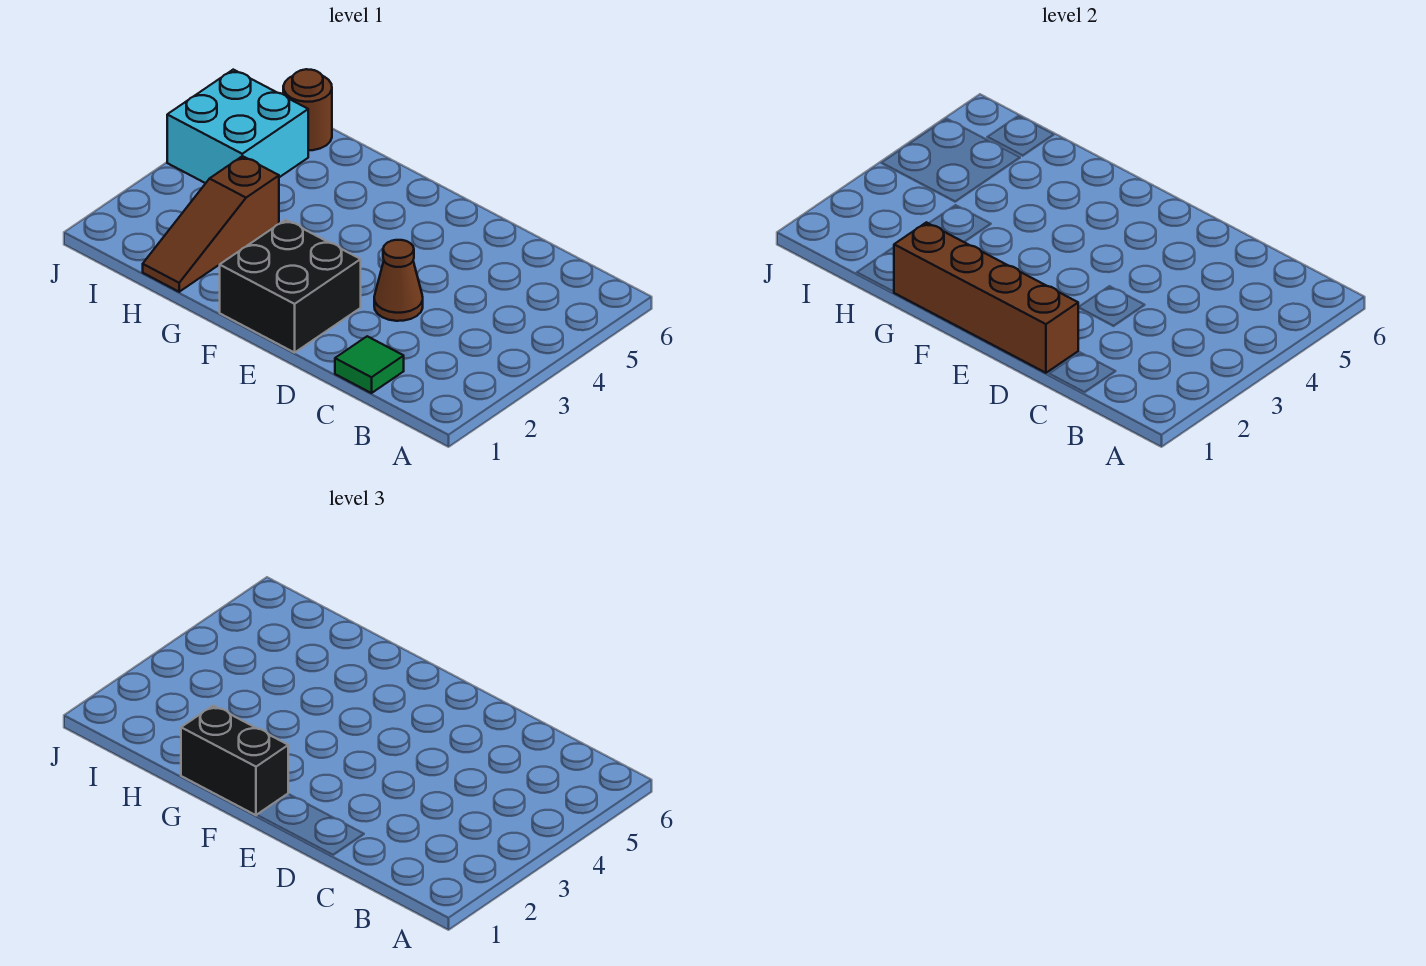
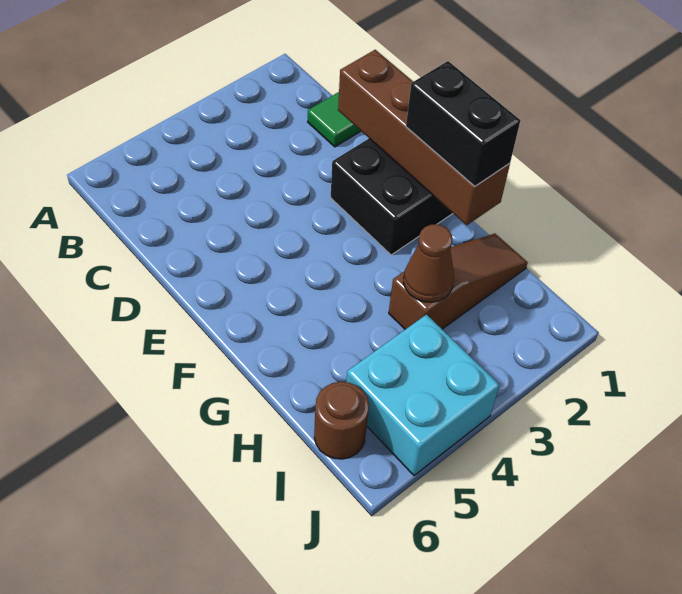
brown cone D3 level 1 -> brown cone H3 level 2

